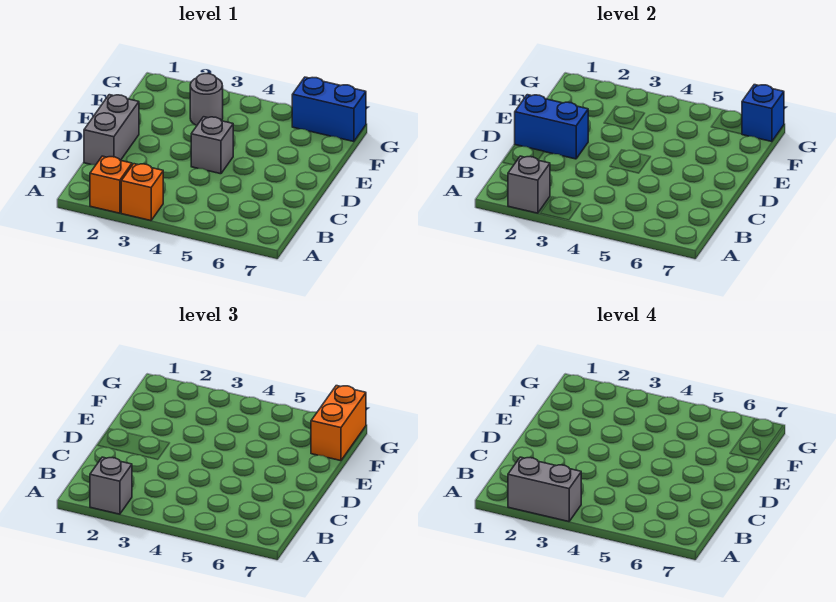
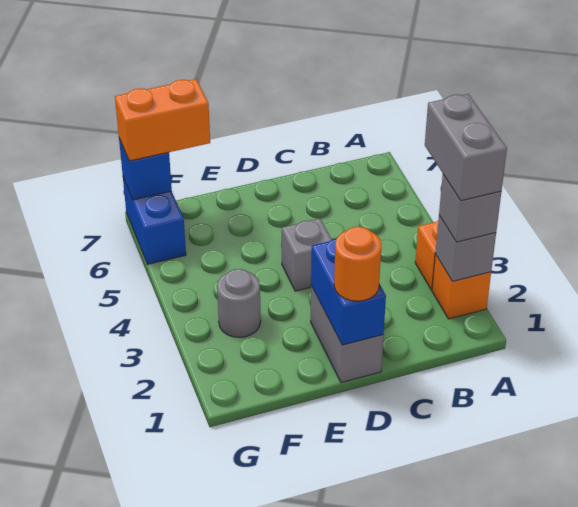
grey brick C1:D1 level 1 -> grey brick D1:D2 level 1
none -> orange round brick D1 level 3

